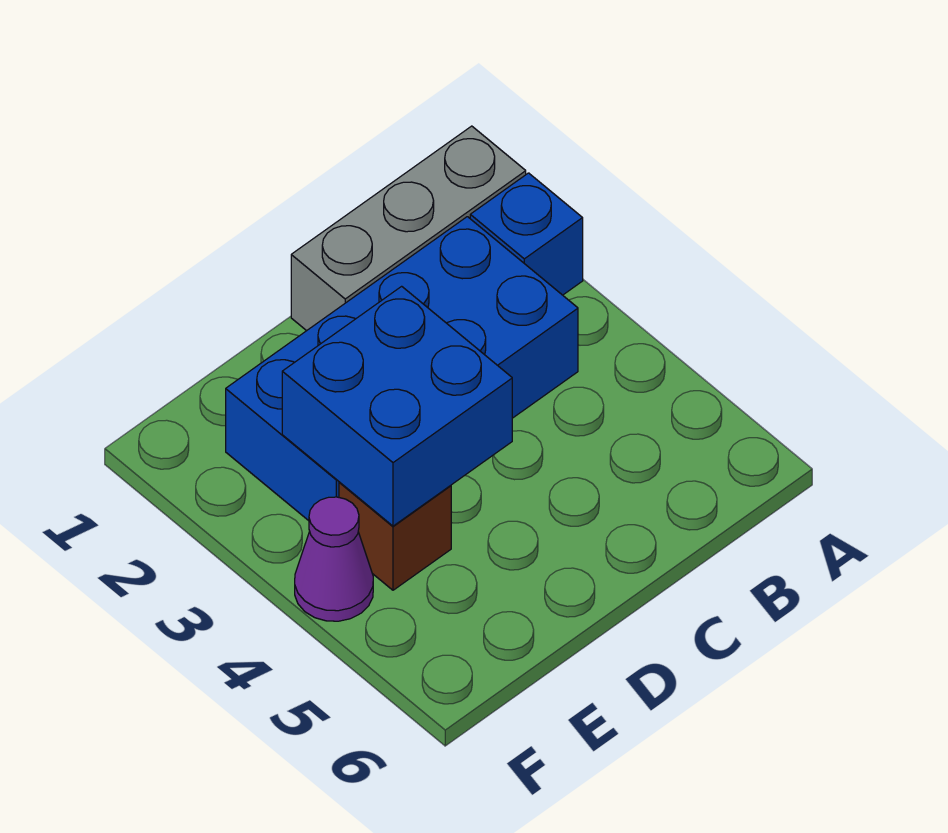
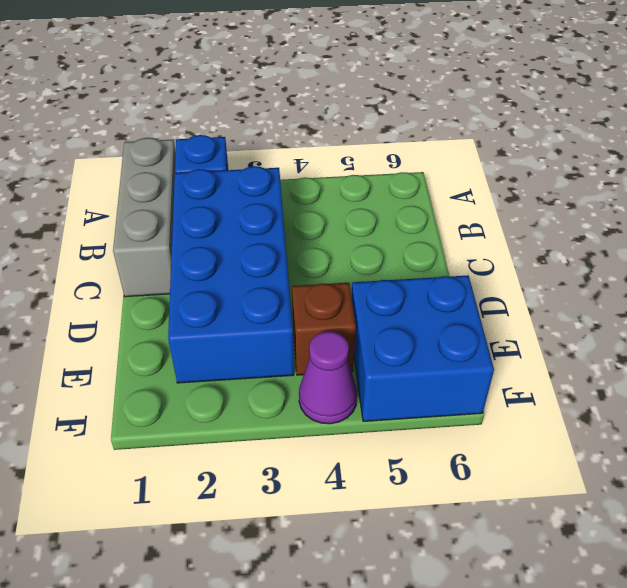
blue brick D3:E4 level 2 -> blue brick E5:F6 level 1

